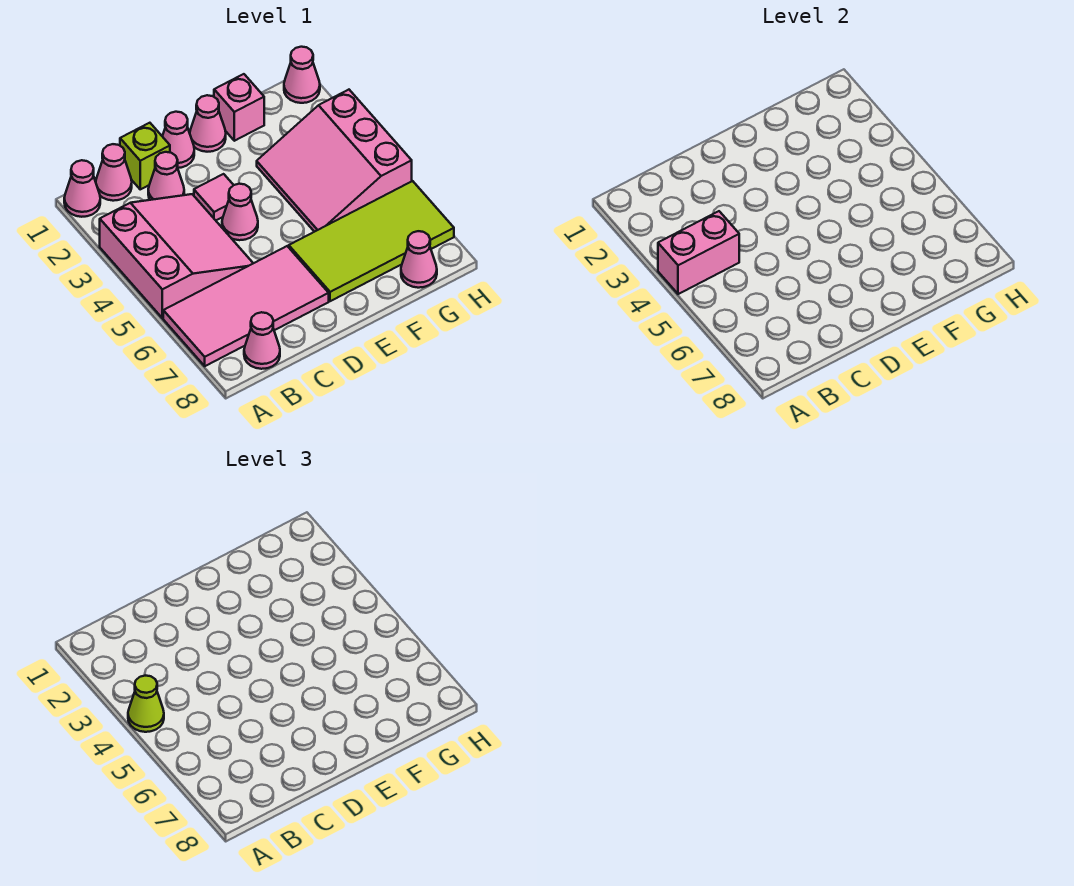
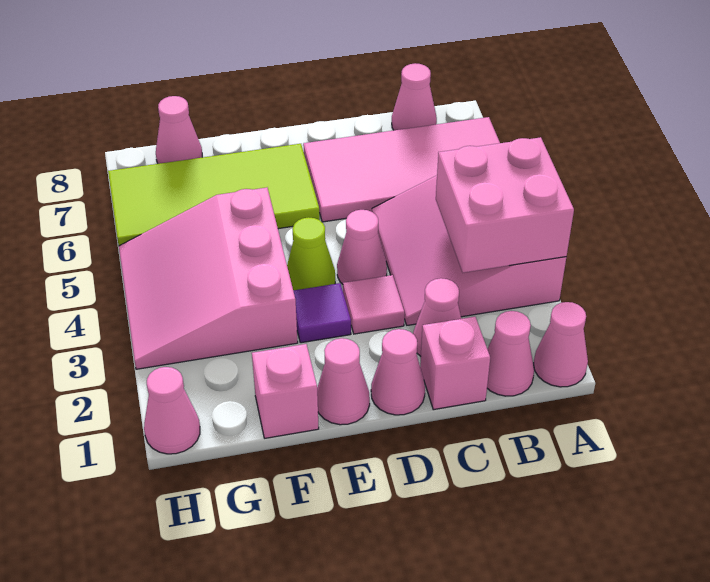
pink brick A4:B4 level 2 -> pink brick A3:B4 level 2
lime cone A4 level 3 -> lime cone E4 level 1
lime brick C1 level 1 -> pink brick C1 level 1
none -> purple tile E3 level 1
pink slope F3:H5 level 1 top H -> pink slope F3:H5 level 1 top F

